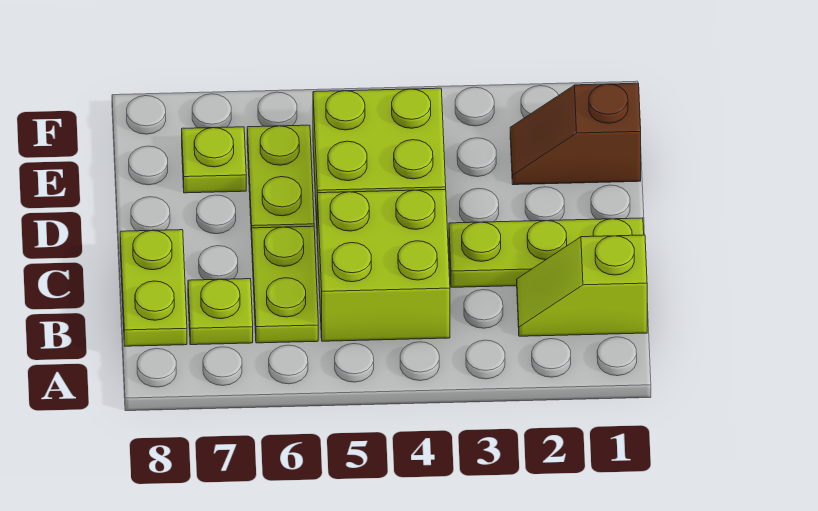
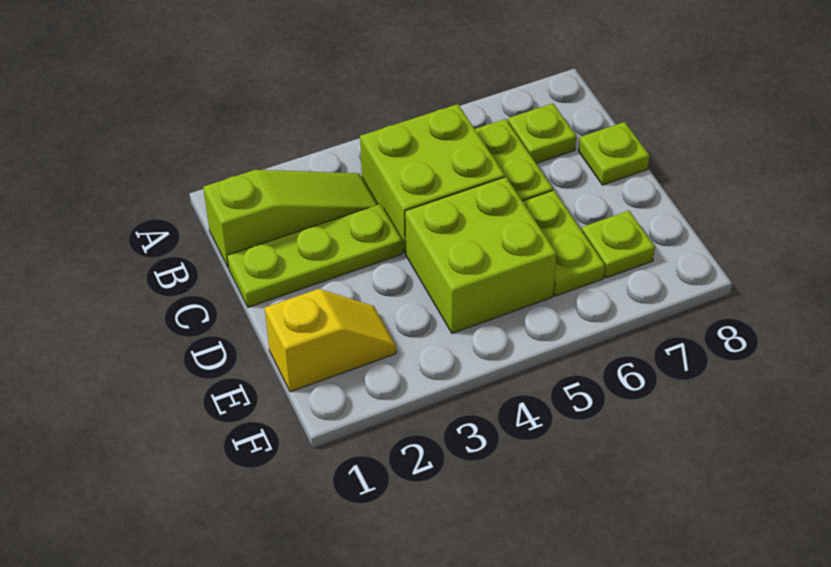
lime slope B1:B2 level 1 top 1 -> lime slope B1:B3 level 1 top 1
lime plate B8:C8 level 1 -> lime plate C8 level 1
brown slope E1:E2 level 1 top 1 -> yellow slope E1:E2 level 1 top 1

